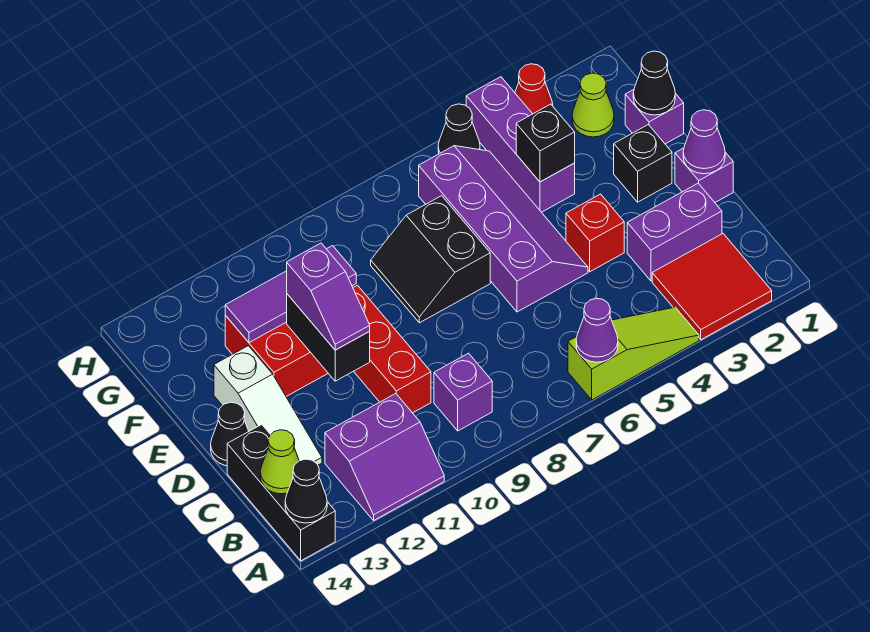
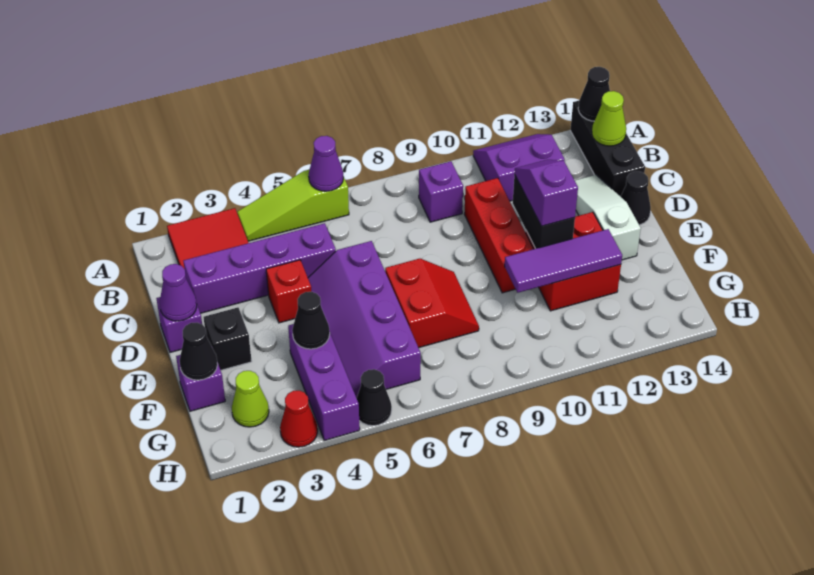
purple brick C2:C3 level 1 -> purple brick C2:C5 level 1
black slope E7:F8 level 1 top 7 -> red slope E7:F8 level 1 top 7
black brick F4 level 2 -> black cone F4 level 2

